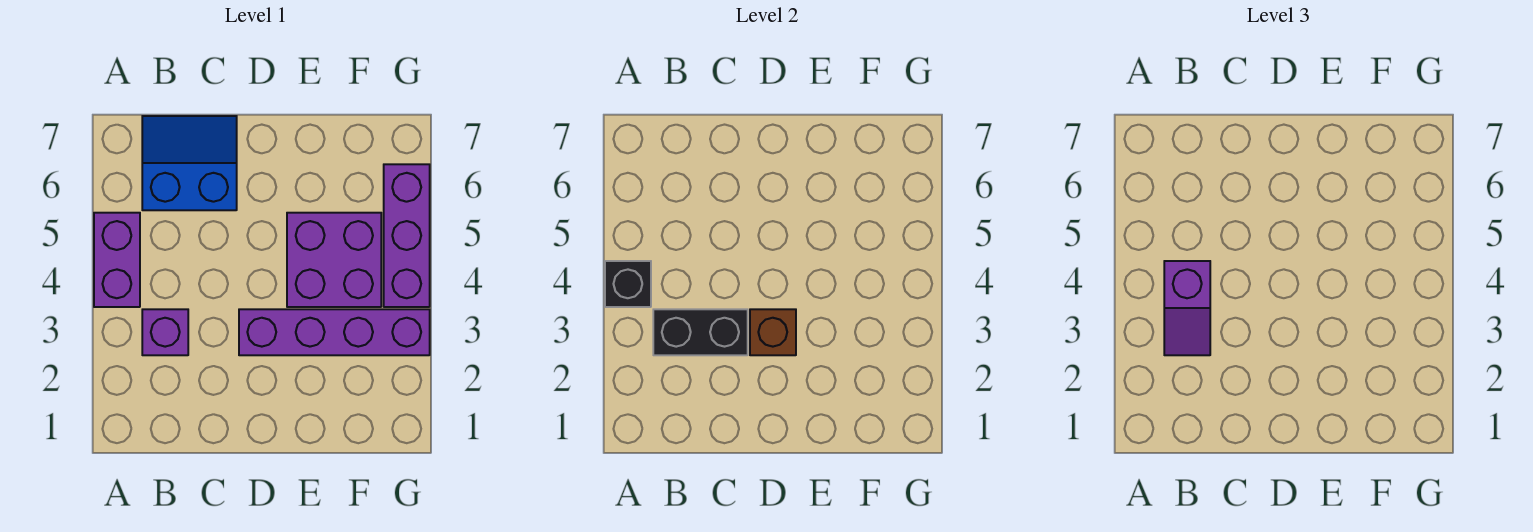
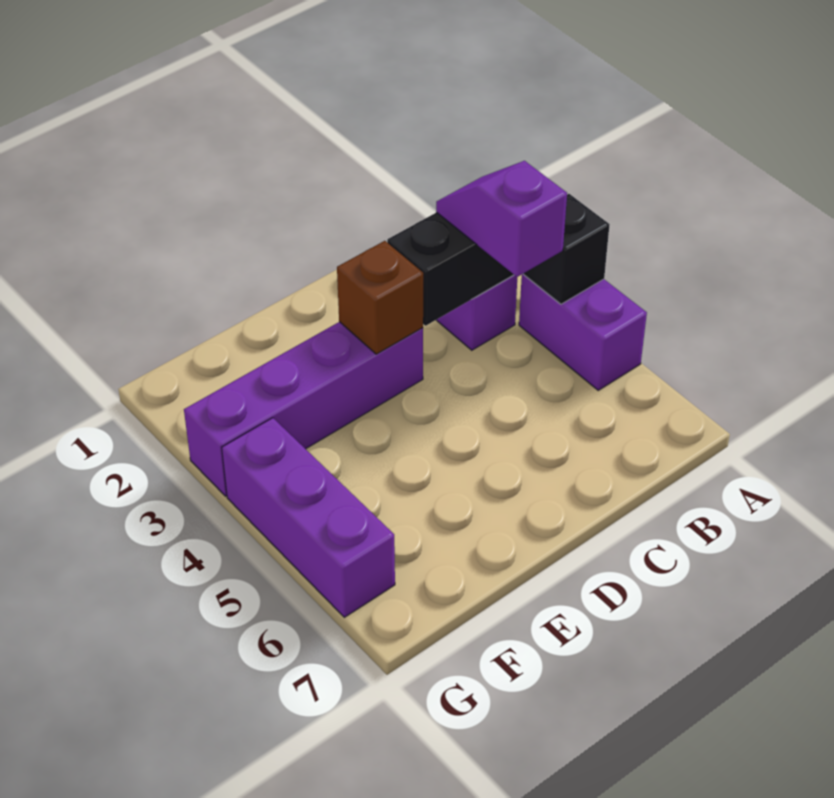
blue slope B6:C7 level 1 top 6 -> none
purple brick E4:F5 level 1 -> none

